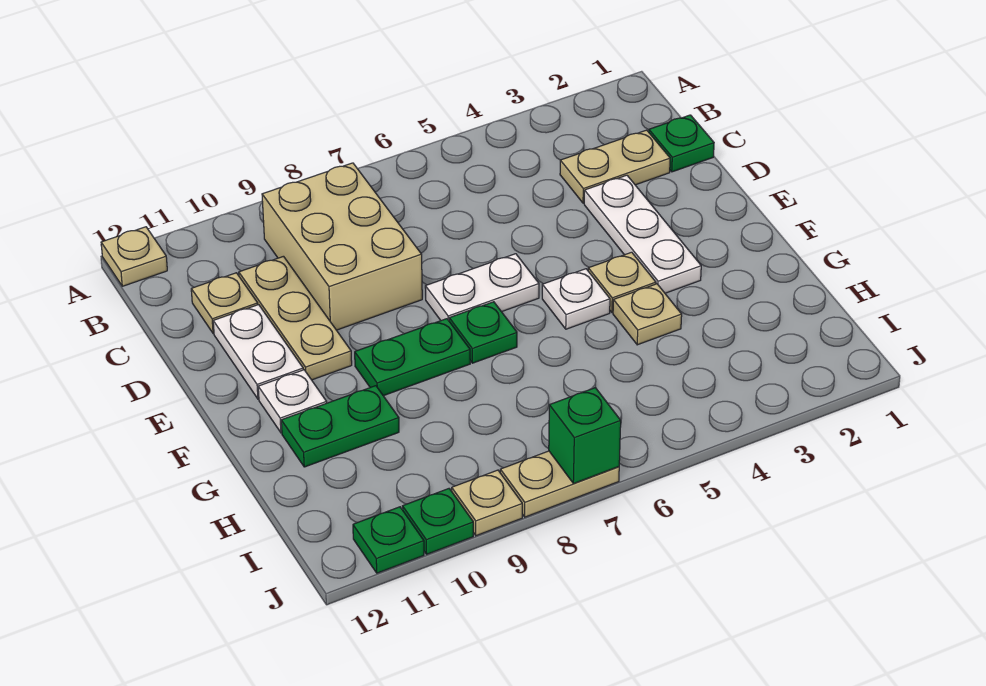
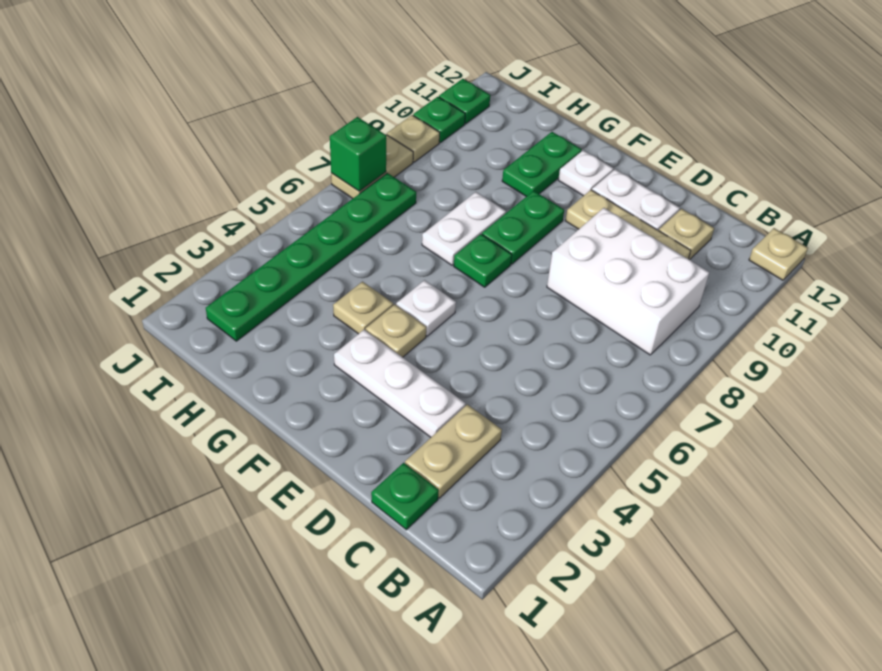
tan brick B8:D9 level 1 -> white brick B8:D9 level 1
white plate E6:E7 level 1 -> white plate G7:G8 level 1
none -> green plate I2:I7 level 1

